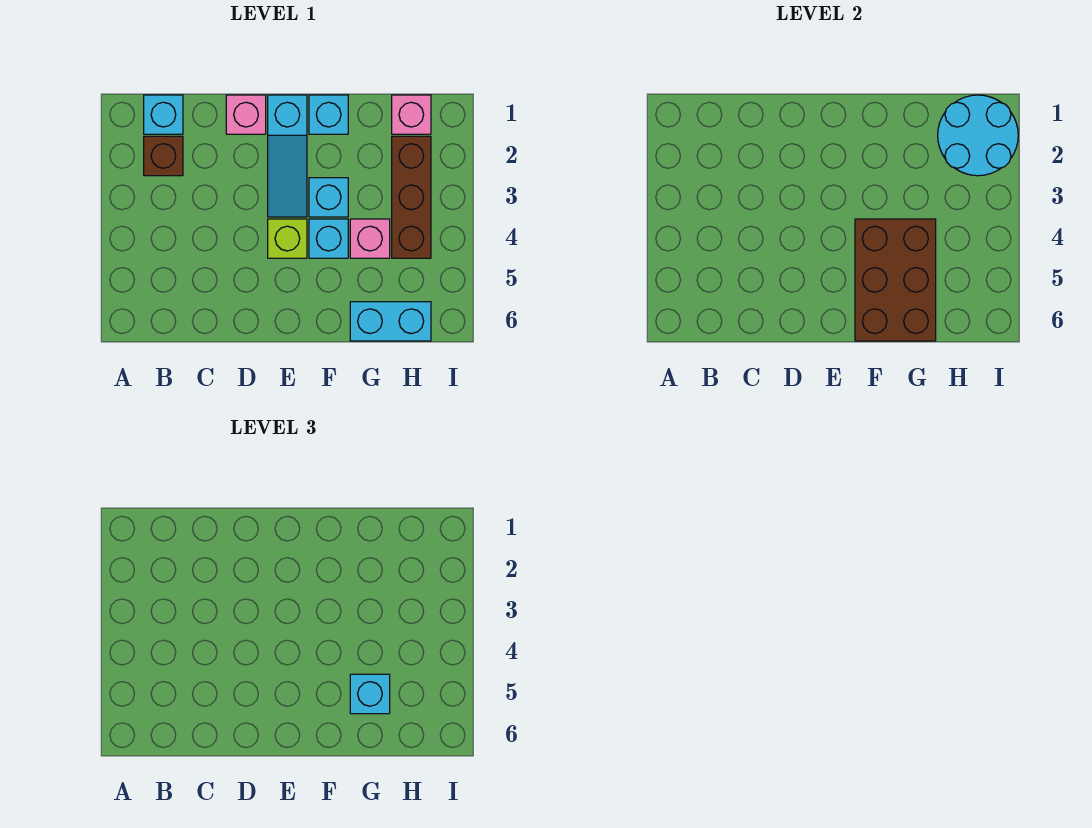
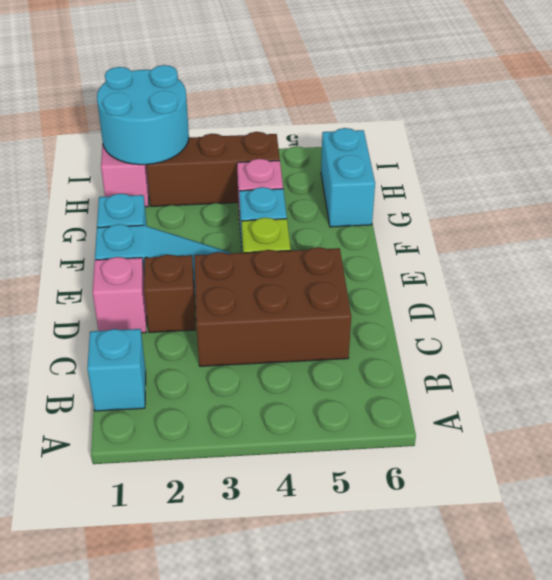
brown brick B2 level 1 -> brown brick D2 level 1
cyan brick F3 level 1 -> none
brown brick F4:G6 level 2 -> brown brick C3:D5 level 1
cyan brick G5 level 3 -> none

